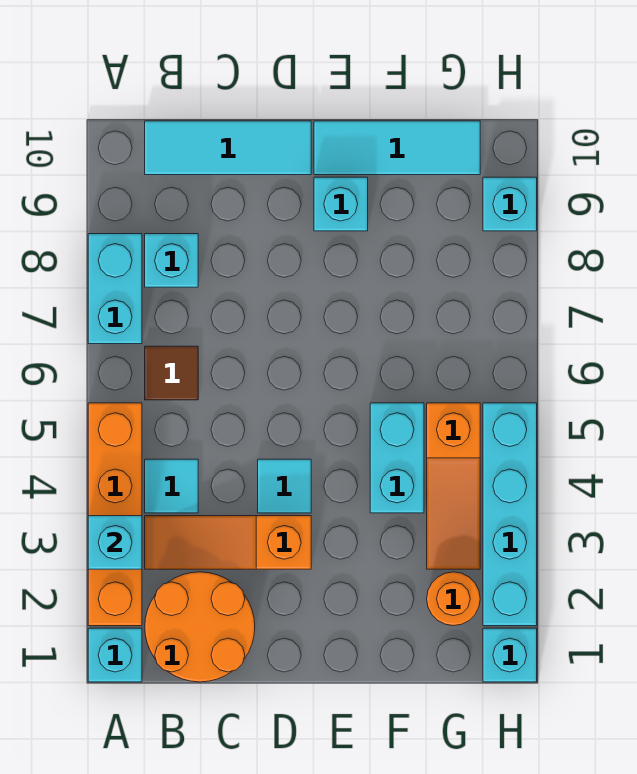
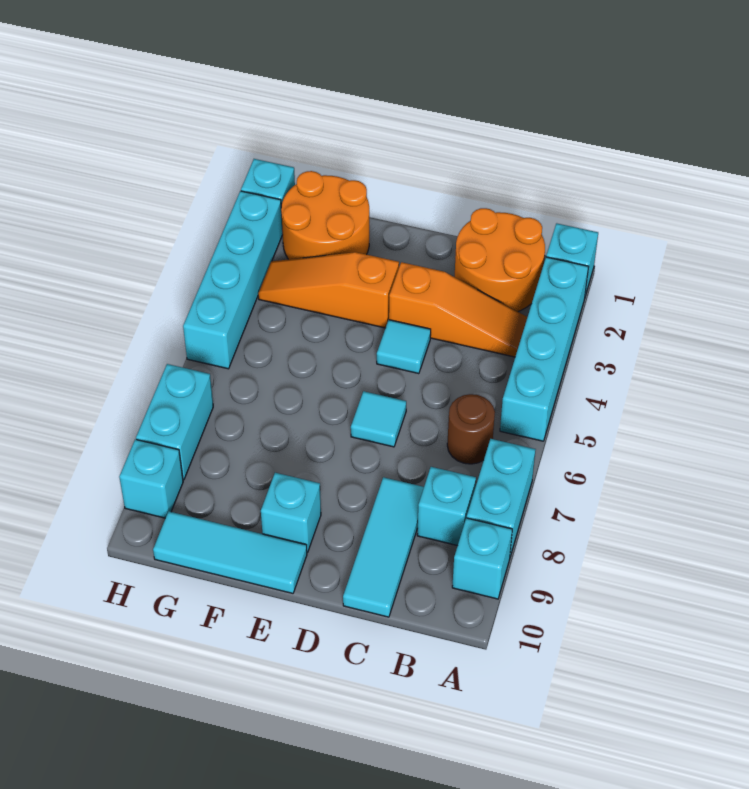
orange brick A2:A5 level 1 -> cyan brick A2:A5 level 1
cyan brick A3 level 2 -> cyan brick A9 level 1
cyan tile B4 level 1 -> cyan tile D6 level 1
brown tile B6 level 1 -> brown round brick B6 level 1
cyan tile B10:D10 level 1 -> cyan tile C8:C10 level 1
cyan brick F4:F5 level 1 -> cyan brick H7:H8 level 1
orange round brick G2 level 1 -> orange round brick F1:G2 level 1
orange slope G3:G5 level 1 top 5 -> orange slope E3:G3 level 1 top E

